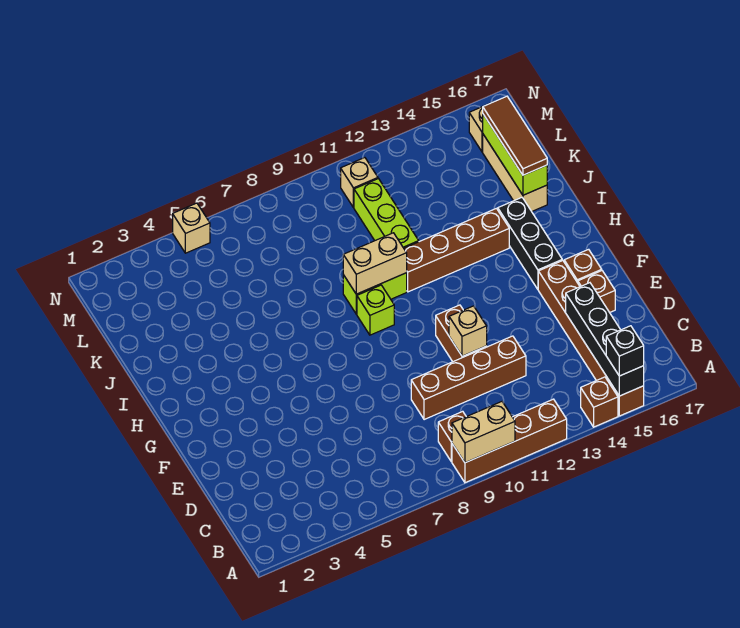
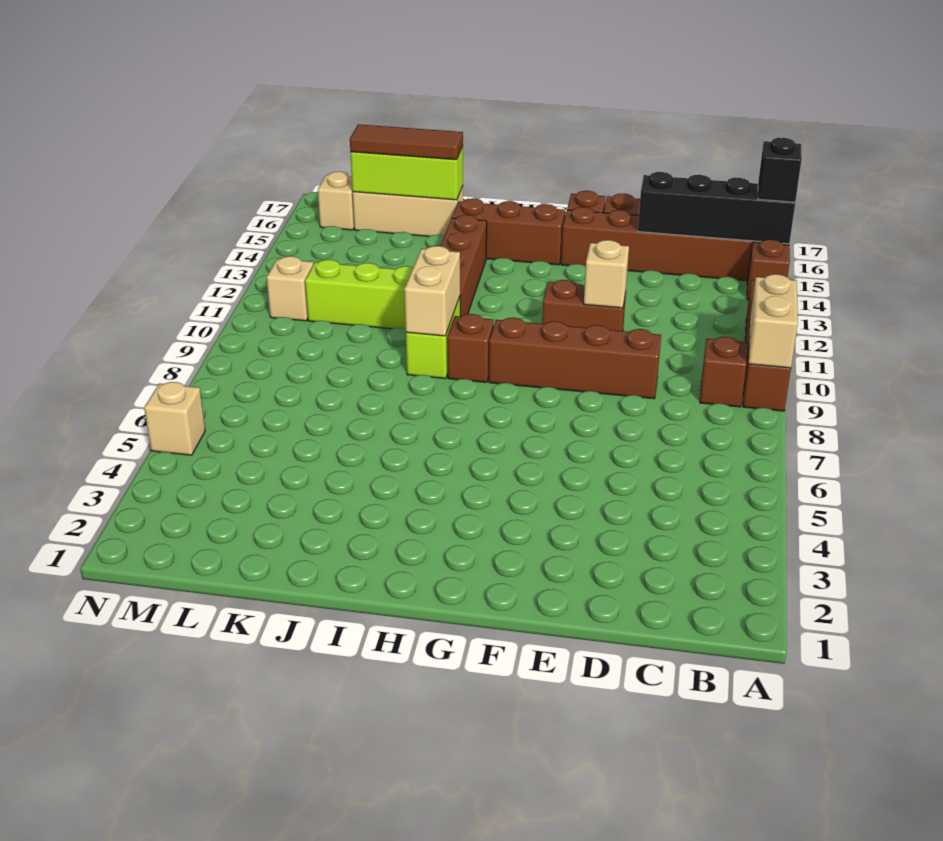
brown brick D9:D12 level 1 -> brown brick D9:G9 level 1
black brick G15:I15 level 1 -> brown brick G15:I15 level 1
lime brick H9 level 1 -> brown brick H9 level 1

